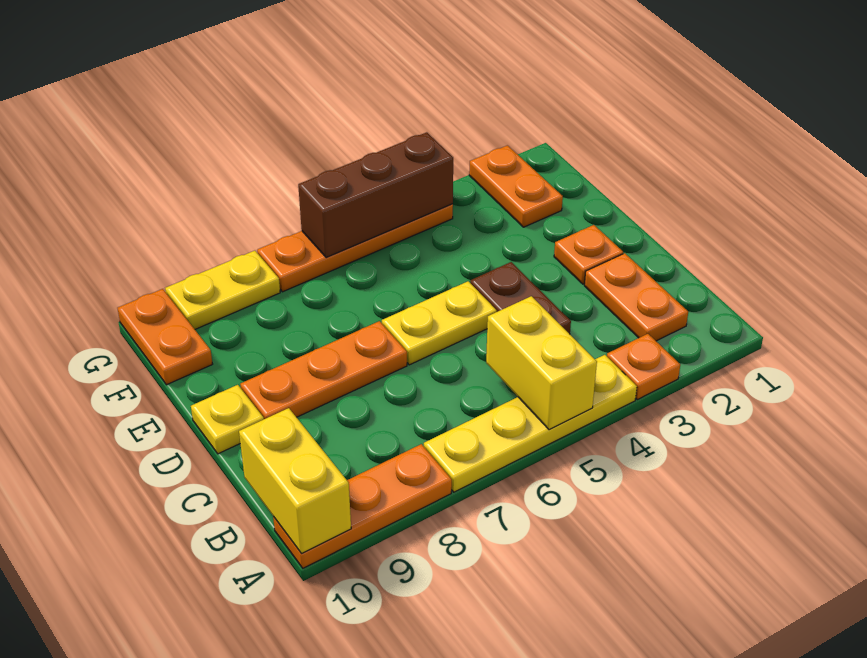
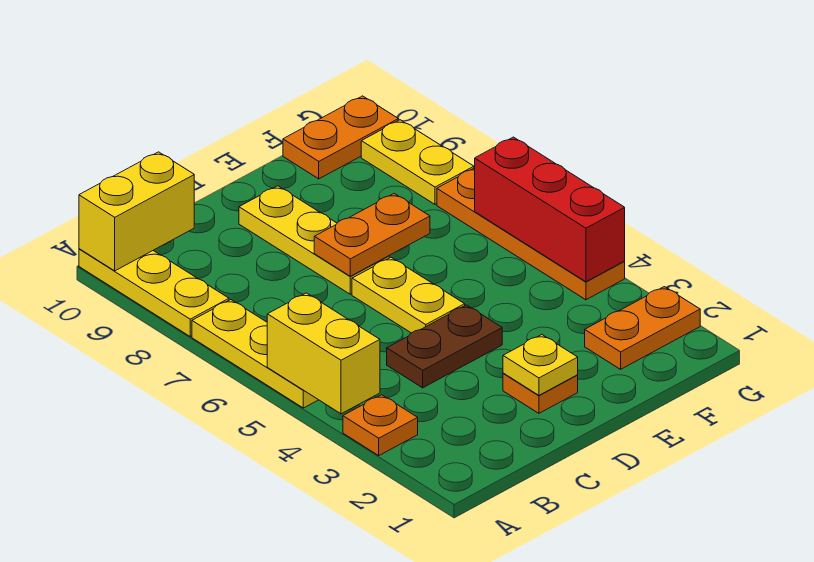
yellow plate A4:A7 level 1 -> yellow plate A5:A7 level 1
yellow brick A5:B5 level 2 -> yellow brick A4:A5 level 2
orange plate A8:A10 level 1 -> yellow plate A8:A10 level 1
orange plate B2:C2 level 1 -> orange plate D7:E7 level 2
orange plate D7:D9 level 1 -> yellow plate D7:D9 level 1
yellow plate D10 level 1 -> yellow plate D2 level 2
brown brick G4:G6 level 2 -> red brick G4:G6 level 2

